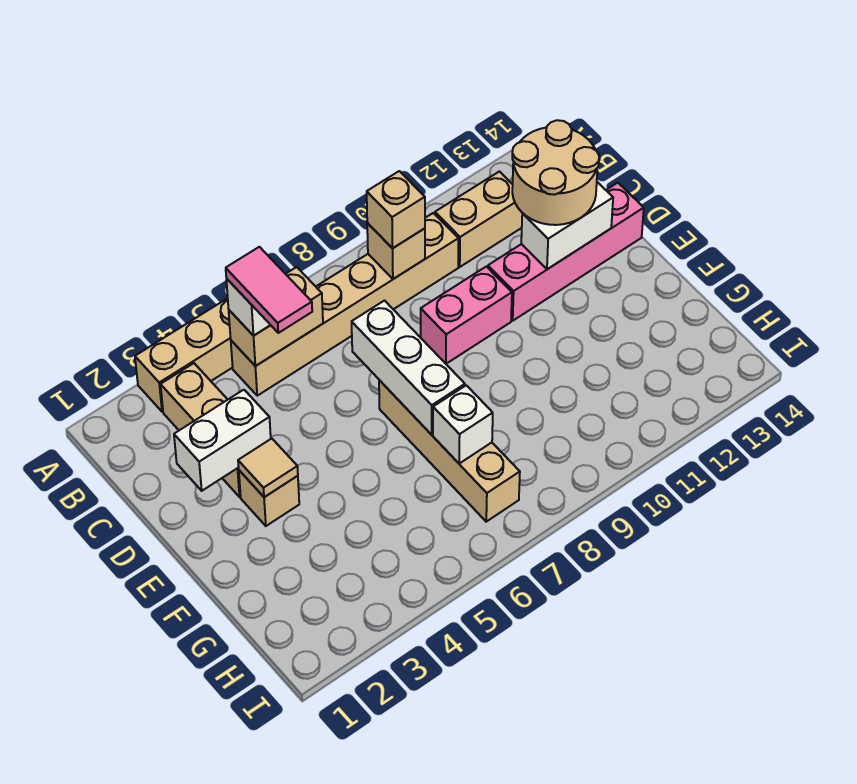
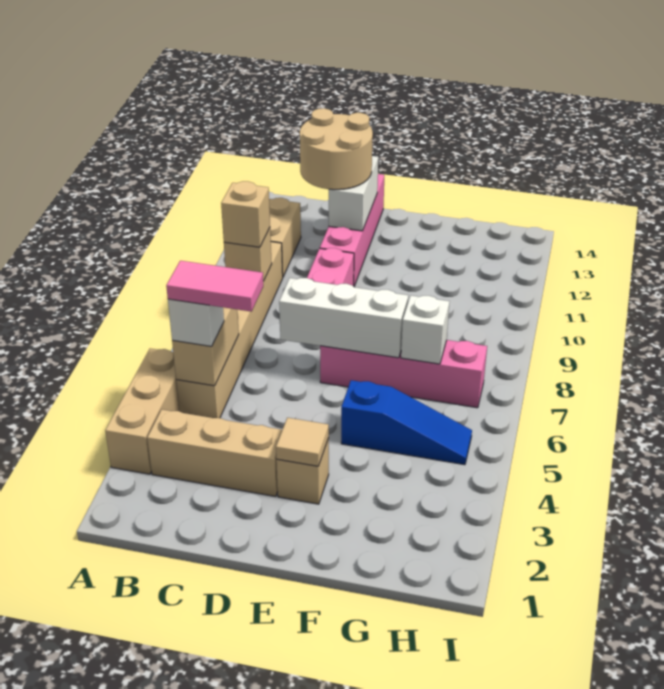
white brick D2:D3 level 2 -> none
tan brick E7:H7 level 1 -> pink brick E7:H7 level 1
none -> blue slope F5:H5 level 1 top F

